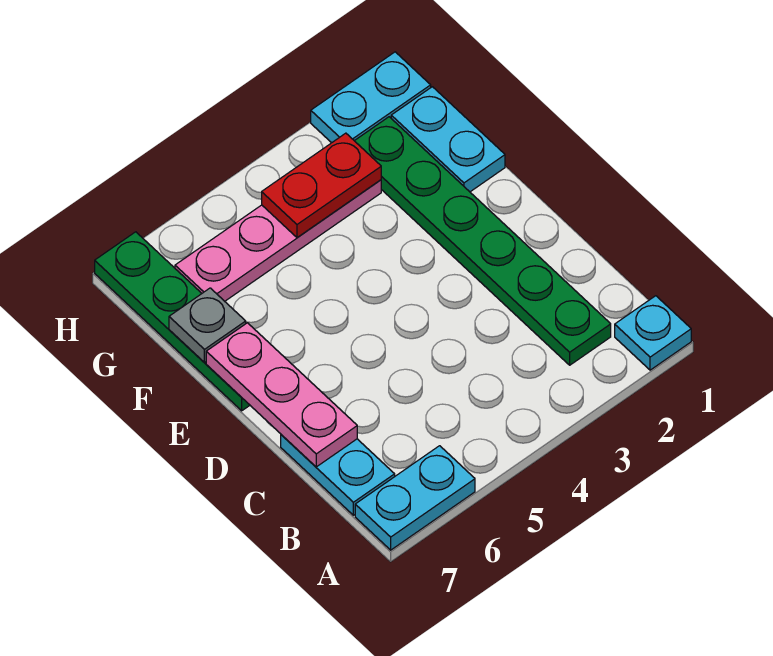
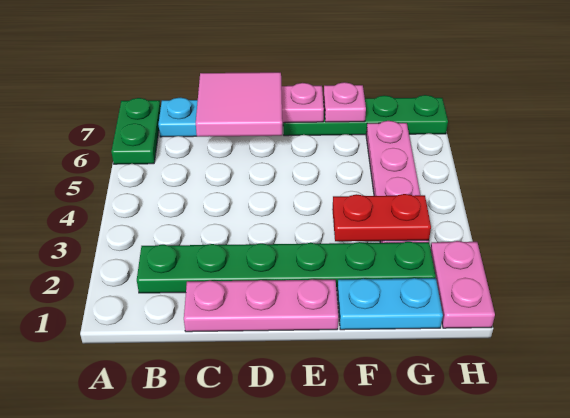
cyan plate A1 level 1 -> none
cyan plate A6:A7 level 1 -> green plate A6:A7 level 1
none -> pink plate C1:E1 level 1
none -> pink tile C6:D7 level 3
grey plate F7 level 2 -> pink plate F7 level 2
red plate G3:G4 level 2 -> red plate F3:G3 level 2
cyan plate H1:H2 level 1 -> pink plate H1:H2 level 1

